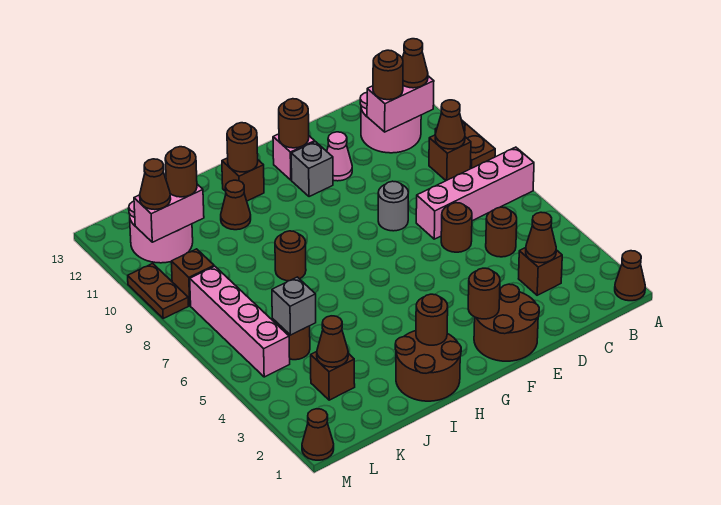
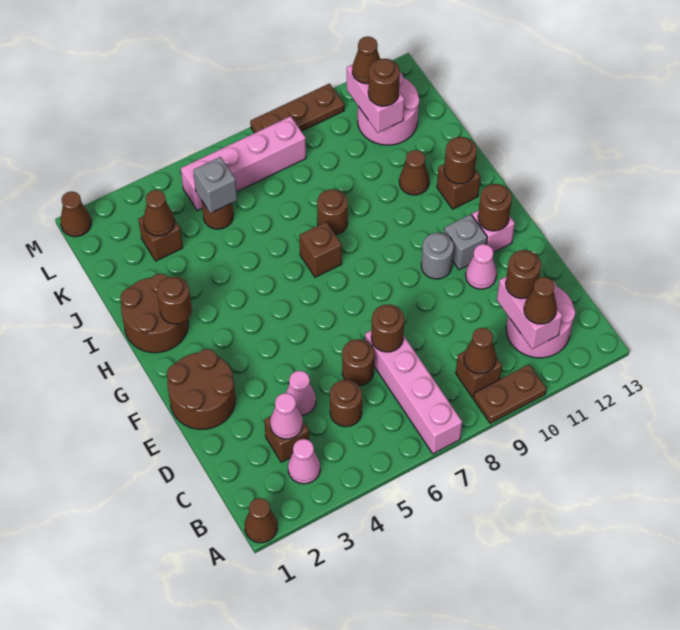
none -> pink cone B3 level 1
brown cone C3 level 2 -> pink cone C3 level 2
none -> pink cone D4 level 1
grey round brick E8 level 1 -> grey round brick F10 level 1
brown round brick F2 level 2 -> brown round brick D7 level 2
brown brick L9 level 1 -> brown brick H7 level 1
brown plate M9:M10 level 1 -> brown plate M8:M10 level 1

